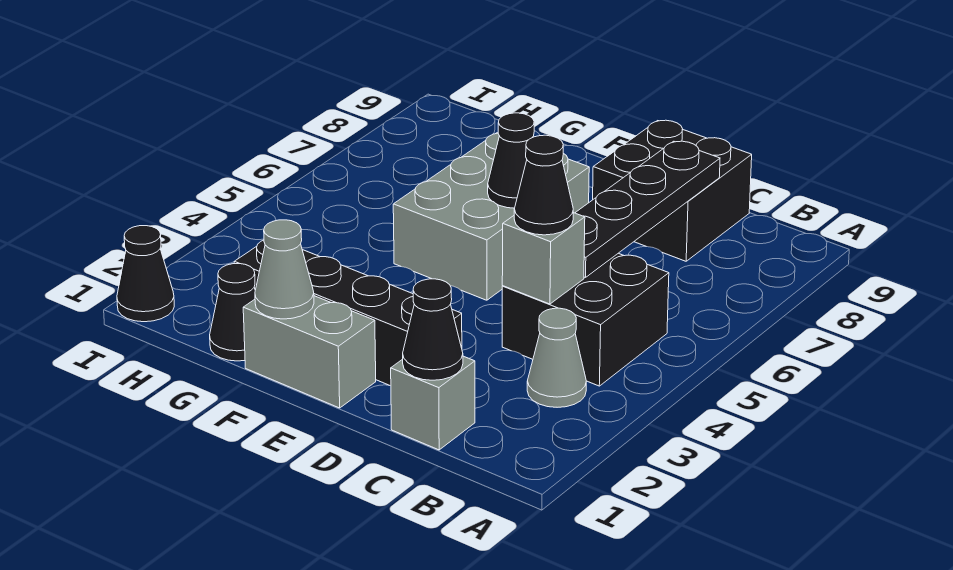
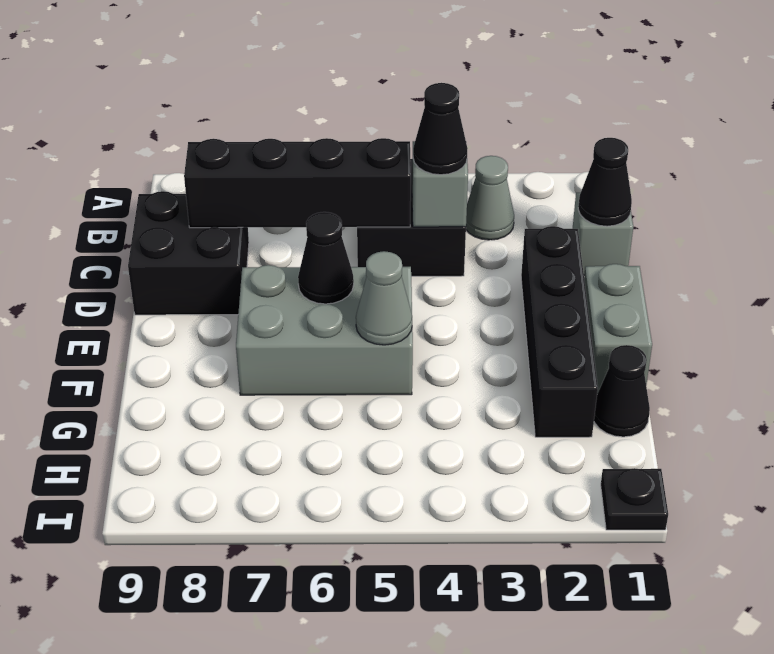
black plate C5:C8 level 2 -> black brick C5:C8 level 2
grey cone F1 level 2 -> grey cone F5 level 2
black cone I1 level 1 -> black plate I1 level 1

